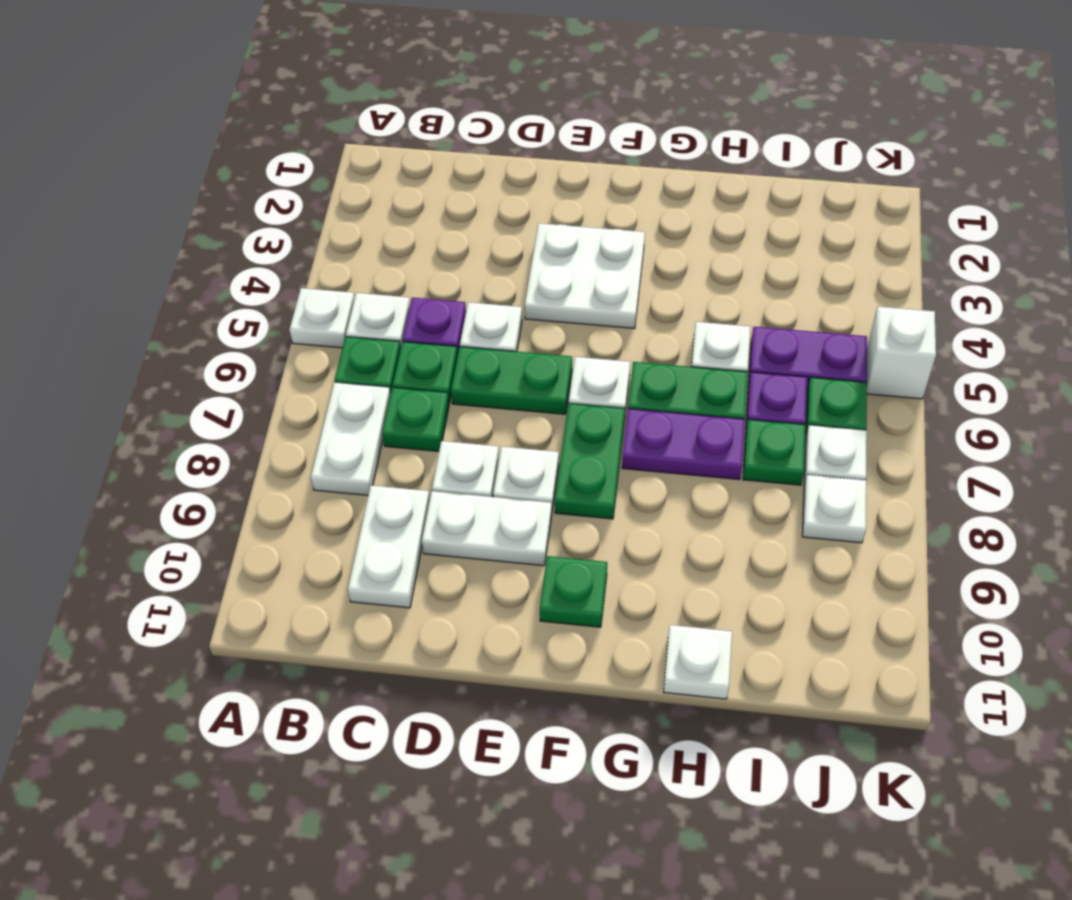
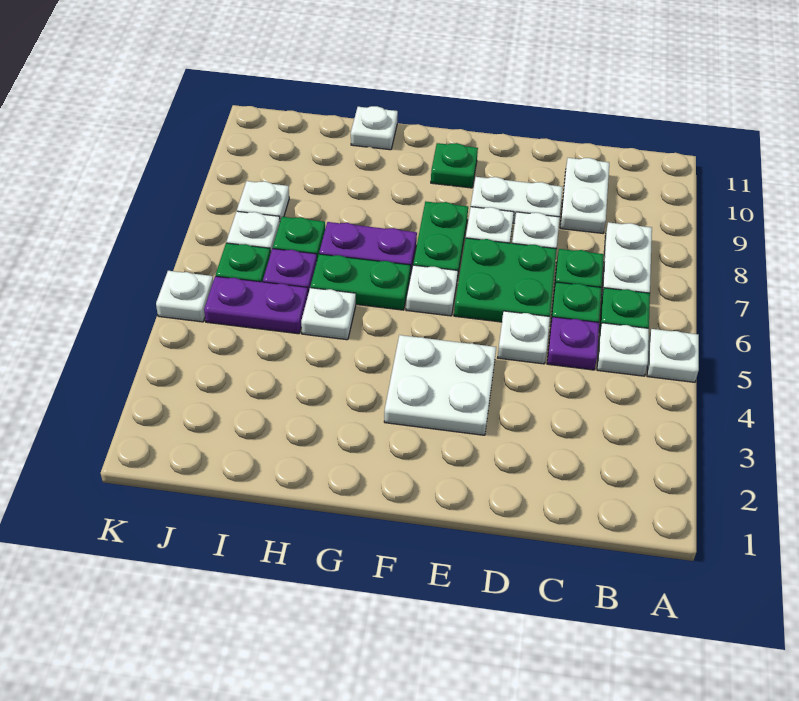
green plate D6:E6 level 1 -> green plate D6:E7 level 1
white brick K5 level 1 -> white plate K5 level 1

